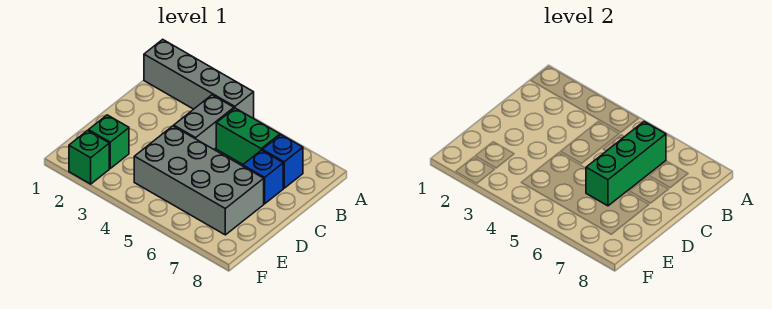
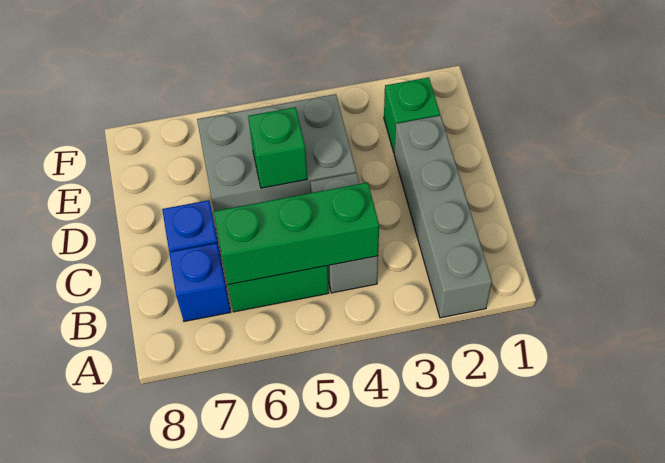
grey brick A1:A4 level 1 -> grey brick A2:D2 level 1
green brick B6:D6 level 2 -> green brick B4:B6 level 2
grey brick D4:E7 level 1 -> grey brick D4:E6 level 1
green brick F2 level 1 -> green brick D5 level 2

